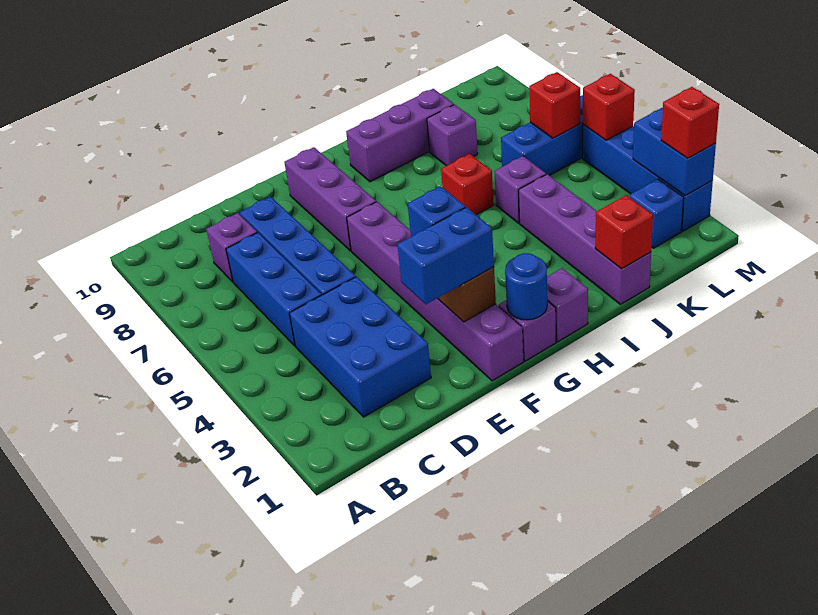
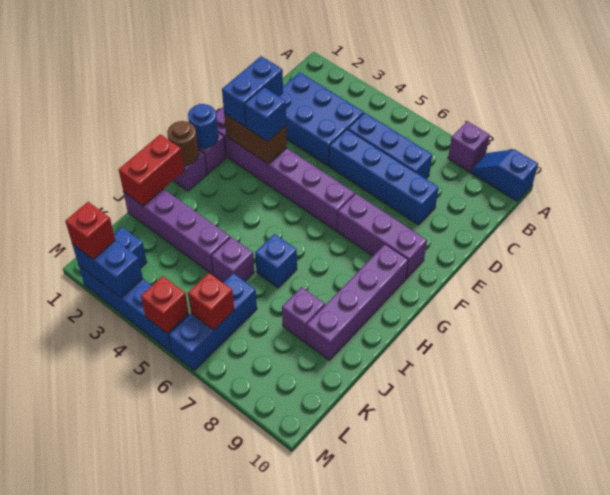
none -> blue slope A9:A10 level 1 top 10
purple brick C8 level 1 -> purple brick A8 level 1
none -> brown round brick H1 level 2
purple brick H9:J9 level 1 -> purple brick G9:J9 level 1
red brick I6 level 1 -> blue brick I6 level 1
red brick J1 level 2 -> red brick I1:J1 level 2

